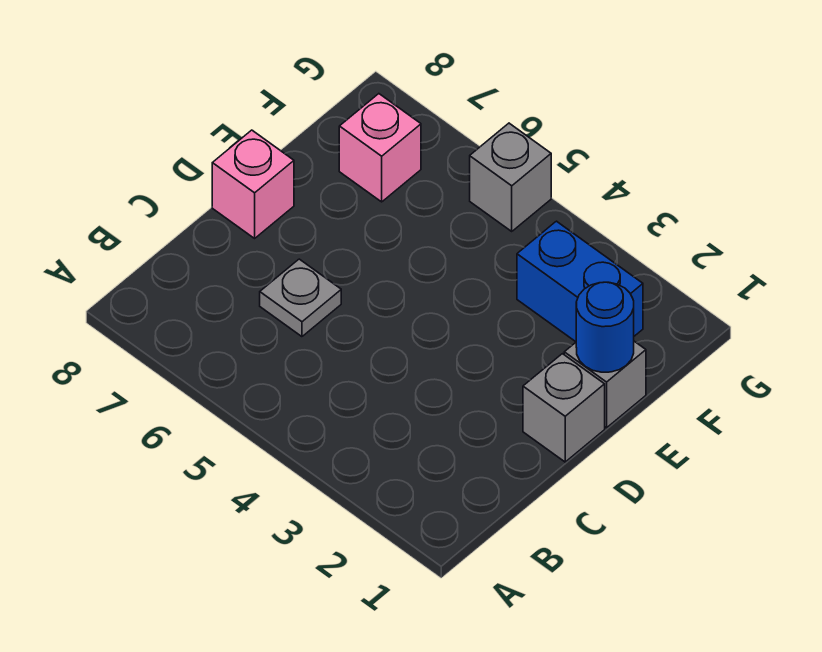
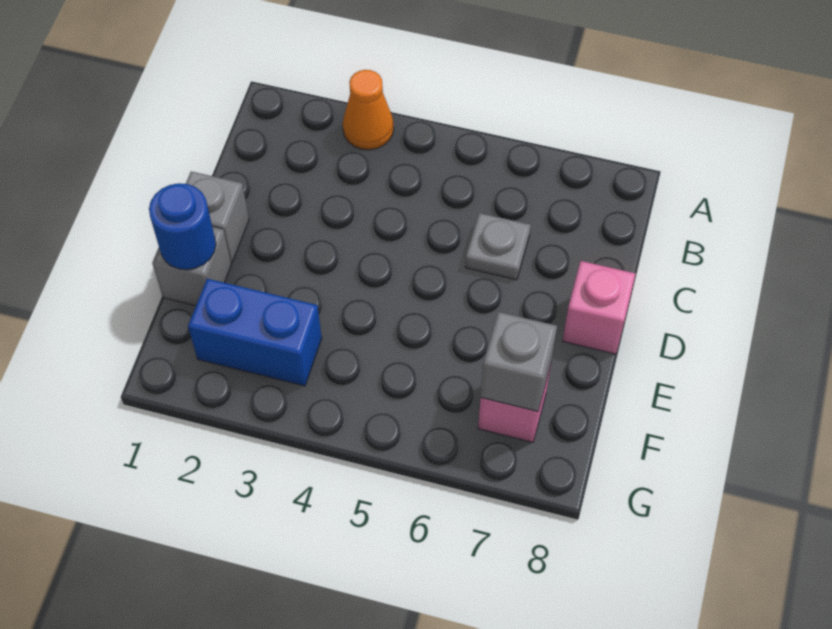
none -> orange cone A3 level 1
grey brick G5 level 1 -> grey brick F7 level 2

